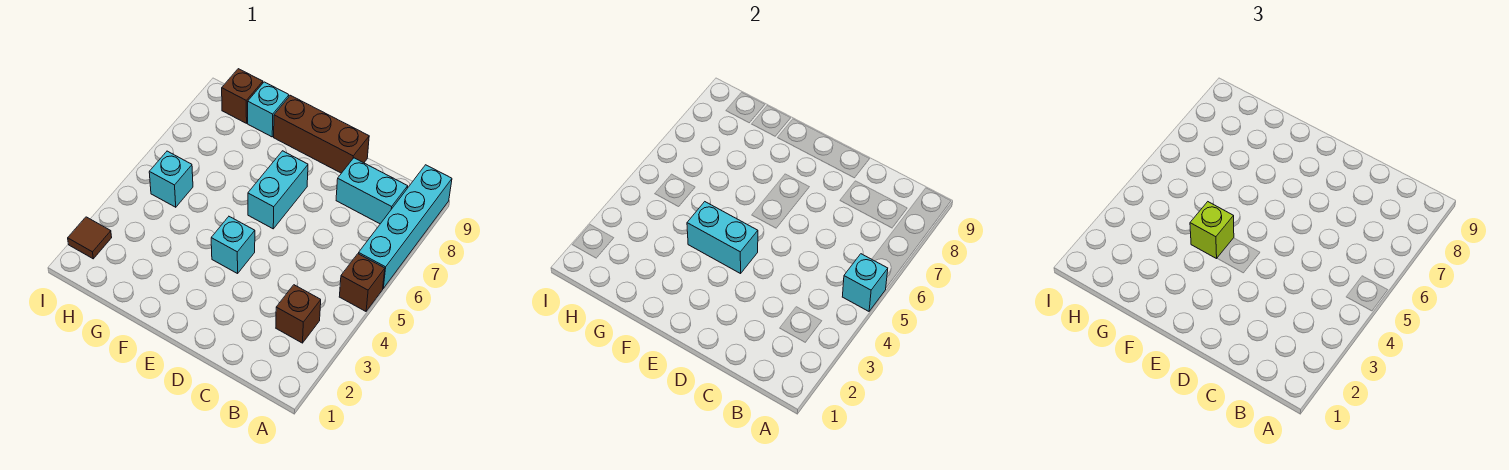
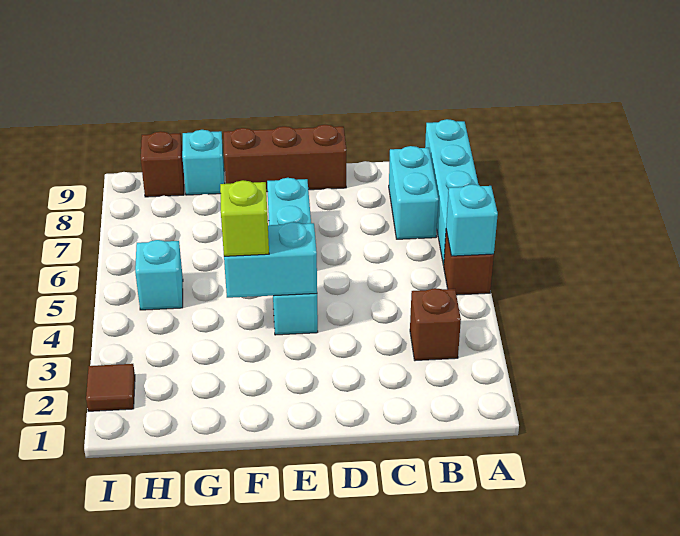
cyan brick B8:C8 level 1 -> cyan brick B7:B8 level 1

